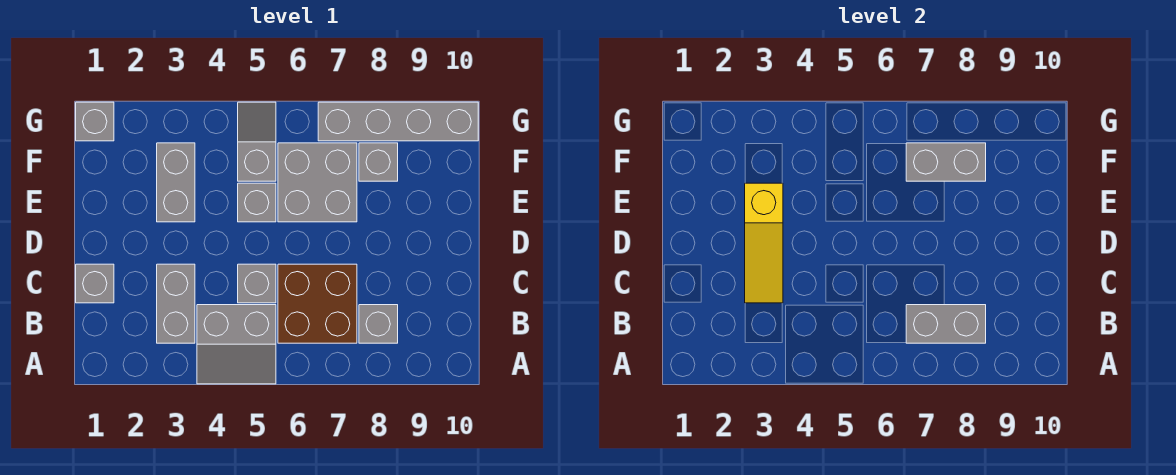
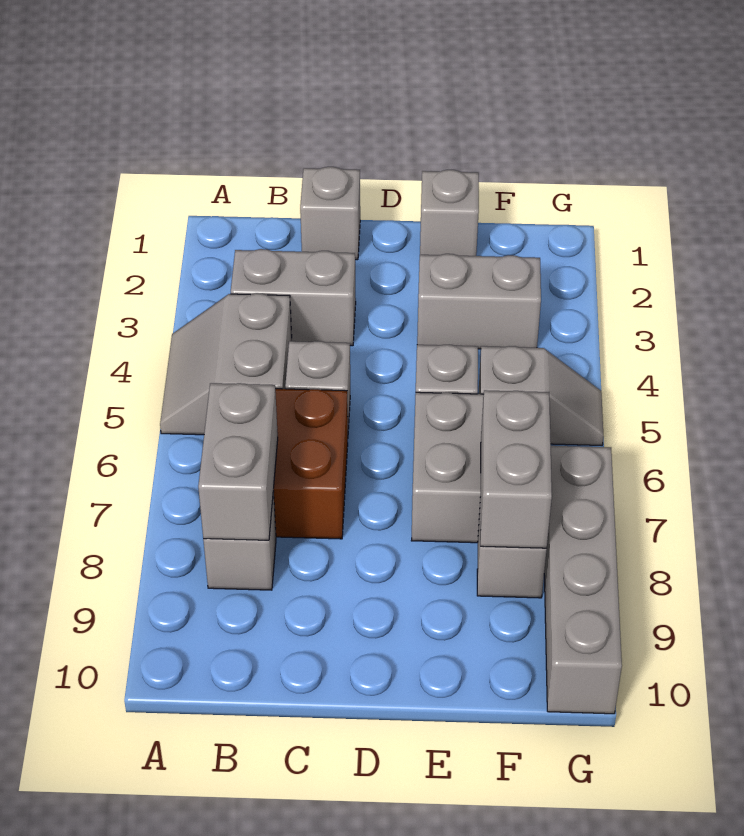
yellow slope C3:E3 level 2 top E -> none
grey brick G1 level 1 -> grey brick E1 level 1

